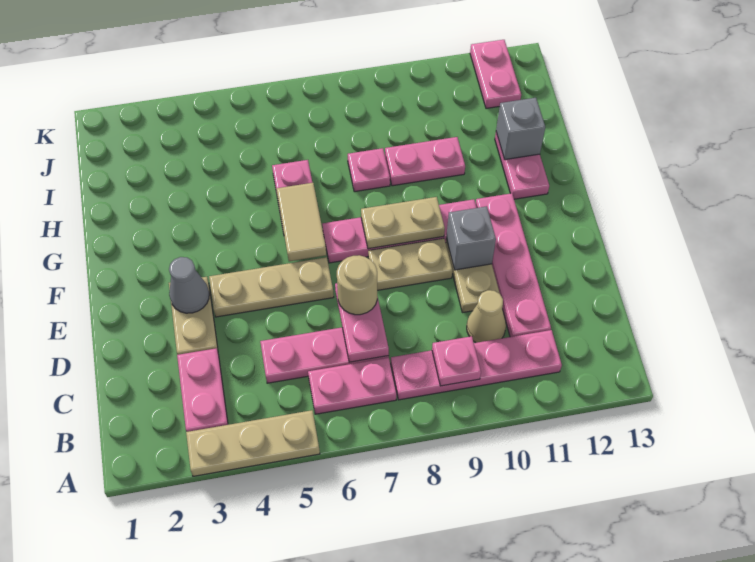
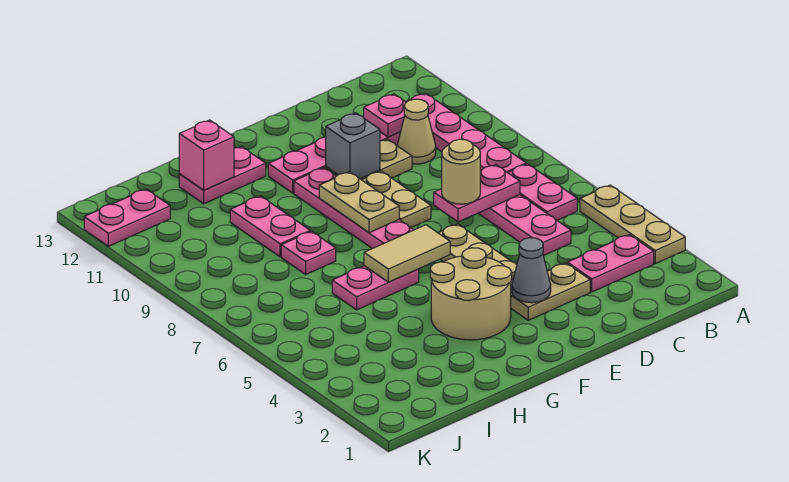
pink plate B9 level 2 -> pink plate C11 level 2
none -> tan round brick F3:G4 level 1
grey brick H12 level 2 -> pink brick H12 level 2

